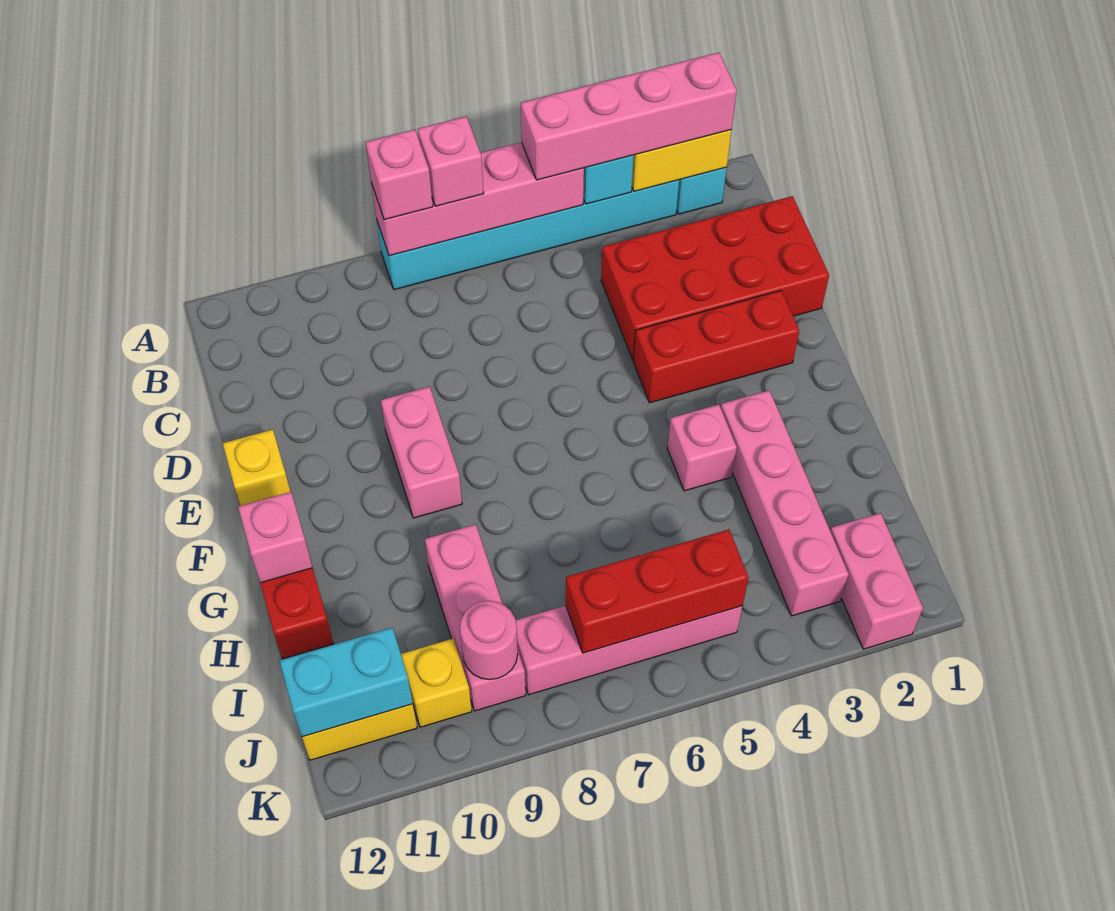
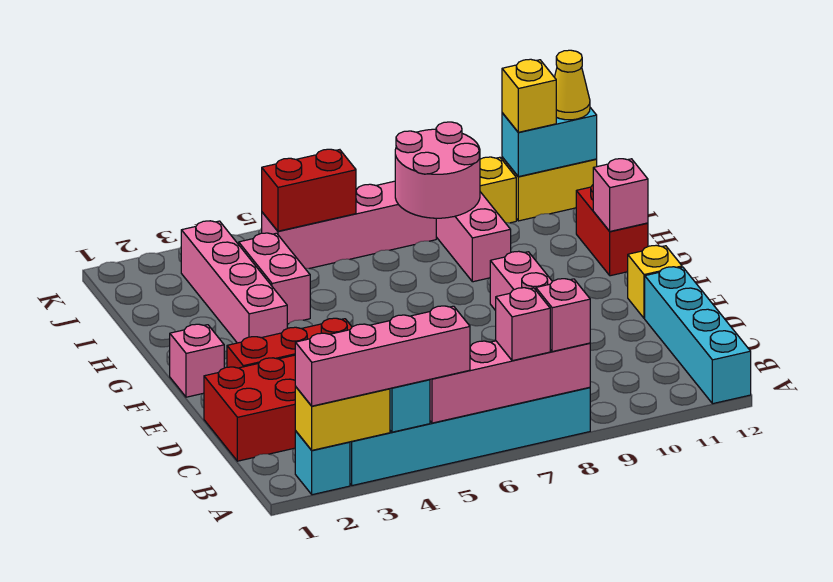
none -> cyan brick A12:D12 level 1
pink brick G4 level 1 -> pink brick F1 level 1
pink brick J2:K2 level 1 -> pink brick H4:I4 level 1
red brick J5:J7 level 2 -> red brick J5:J6 level 2
pink round brick J9 level 2 -> pink round brick I8:J9 level 2
none -> yellow brick J11 level 3
none -> yellow cone J12 level 3

